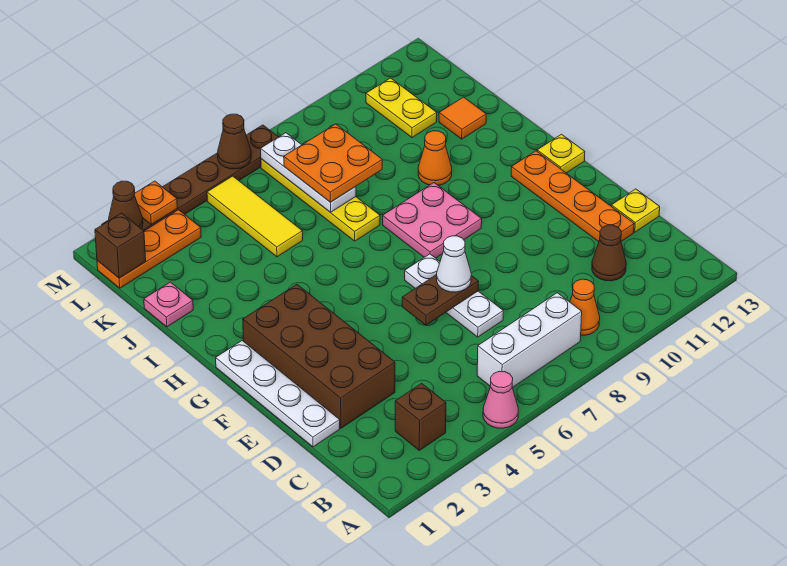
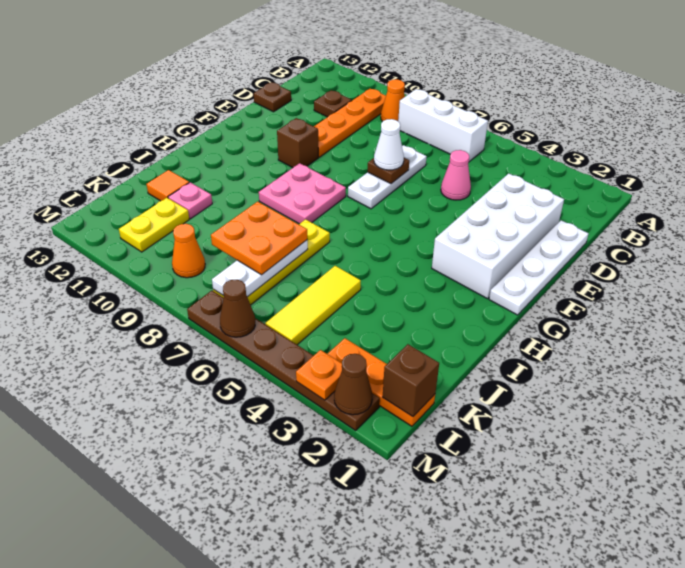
pink cone A5 level 1 -> pink cone D5 level 1
brown brick B3 level 1 -> brown brick F10 level 1
brown cone C11 level 1 -> brown plate C11 level 1
brown brick D2:G3 level 1 -> white brick D2:G3 level 1
orange plate D12:G12 level 1 -> orange plate B10:E10 level 1
yellow plate D13 level 1 -> brown plate D13 level 1
brown plate E6:E7 level 2 -> brown plate E7 level 2
yellow plate G13 level 1 -> none
orange cone I10 level 1 -> orange cone L9 level 1
pink plate J1 level 1 -> pink plate J11 level 1

